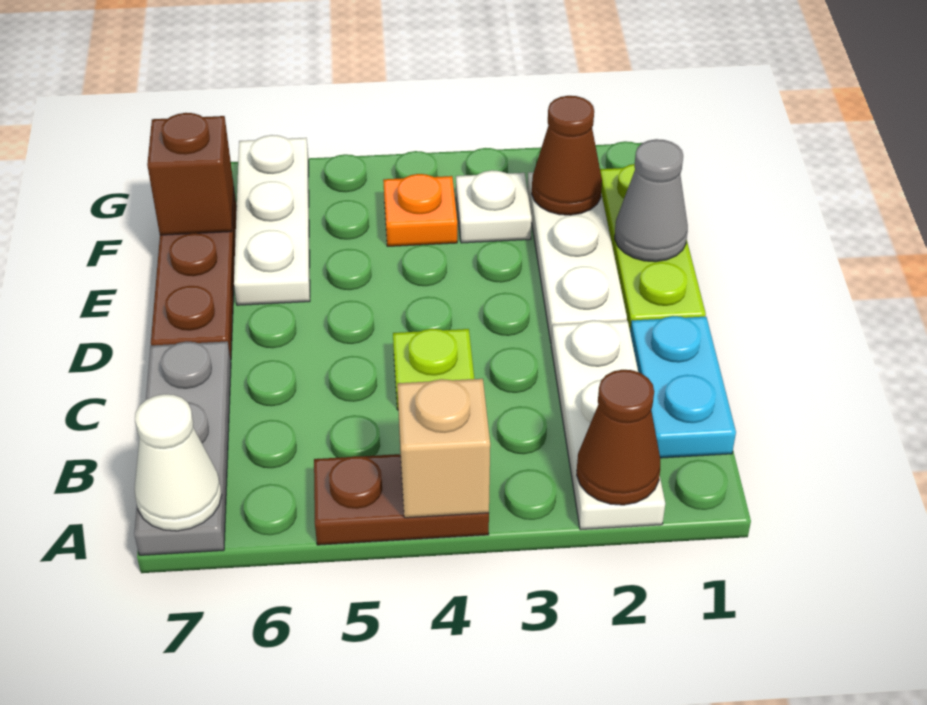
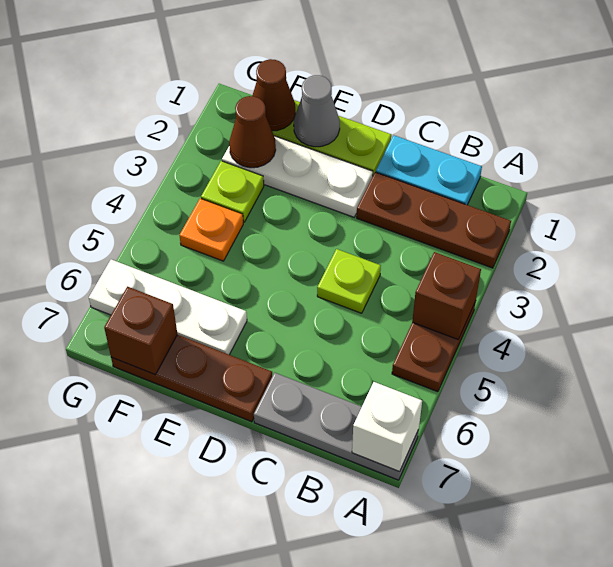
white plate A2:C2 level 1 -> brown plate A2:C2 level 1
brown cone A2 level 2 -> brown cone F1 level 2
tan brick A4 level 2 -> brown brick A4 level 2
white cone A7 level 2 -> white brick A7 level 2
white plate F3 level 1 -> lime plate F3 level 1

